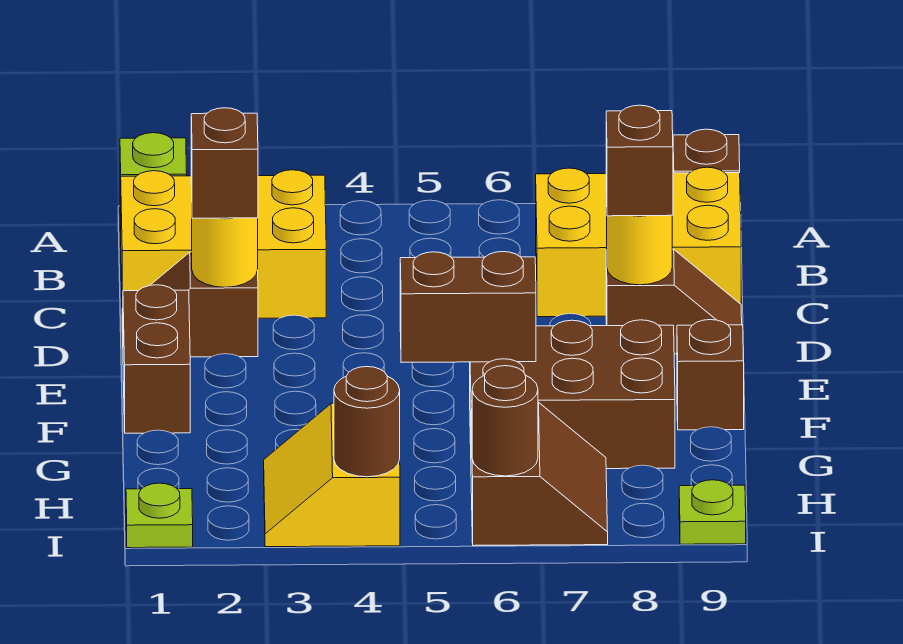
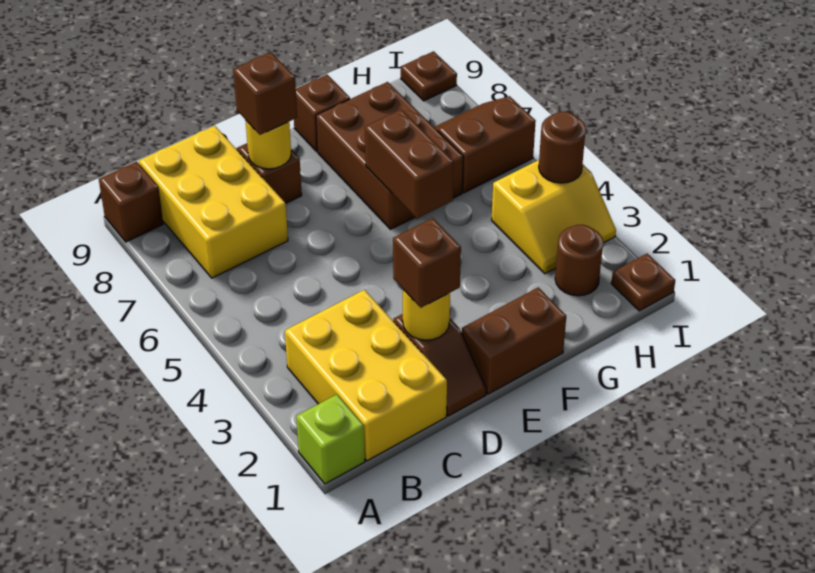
lime plate I1 level 1 -> brown plate I1 level 1
brown round brick I6 level 2 -> brown round brick H2 level 1
lime plate I9 level 1 -> brown plate I9 level 1

